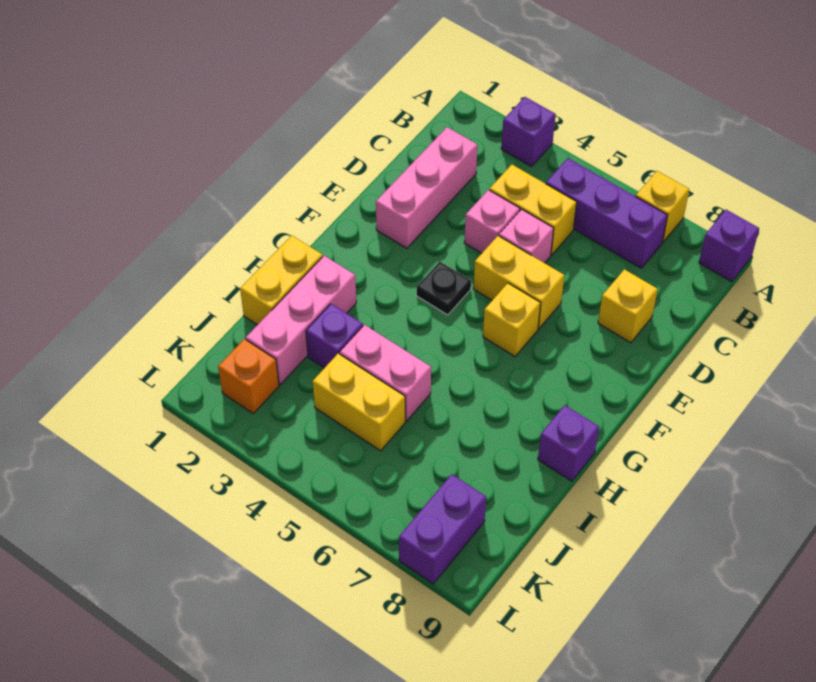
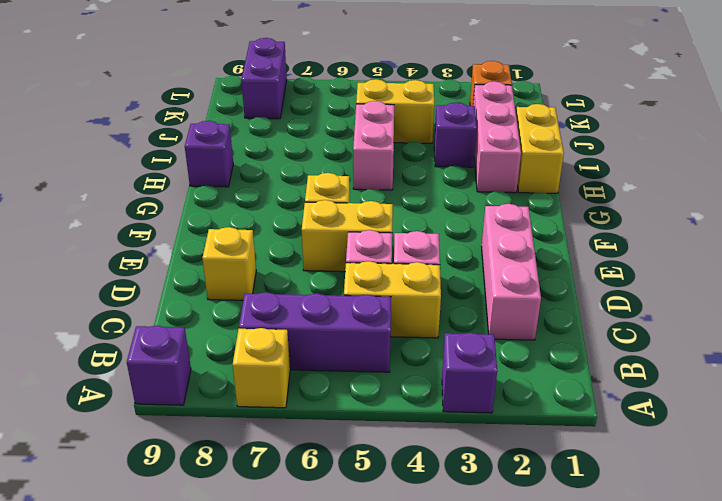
black plate F4 level 1 -> none
pink brick I4:I5 level 1 -> pink brick H5:I5 level 1

